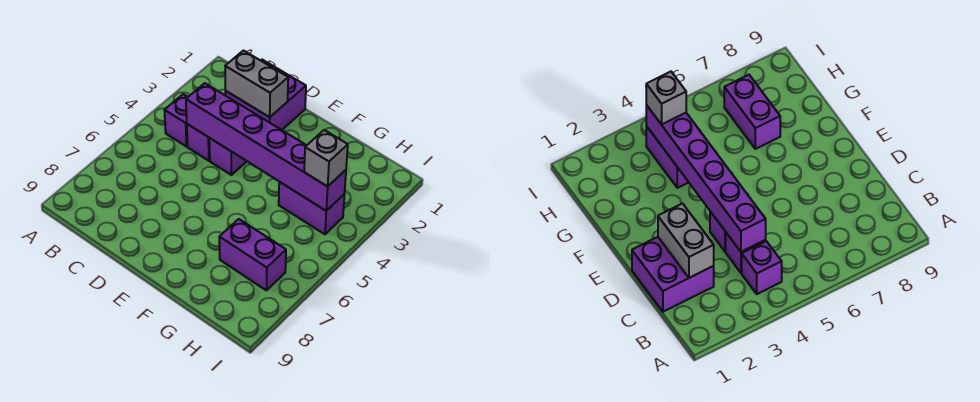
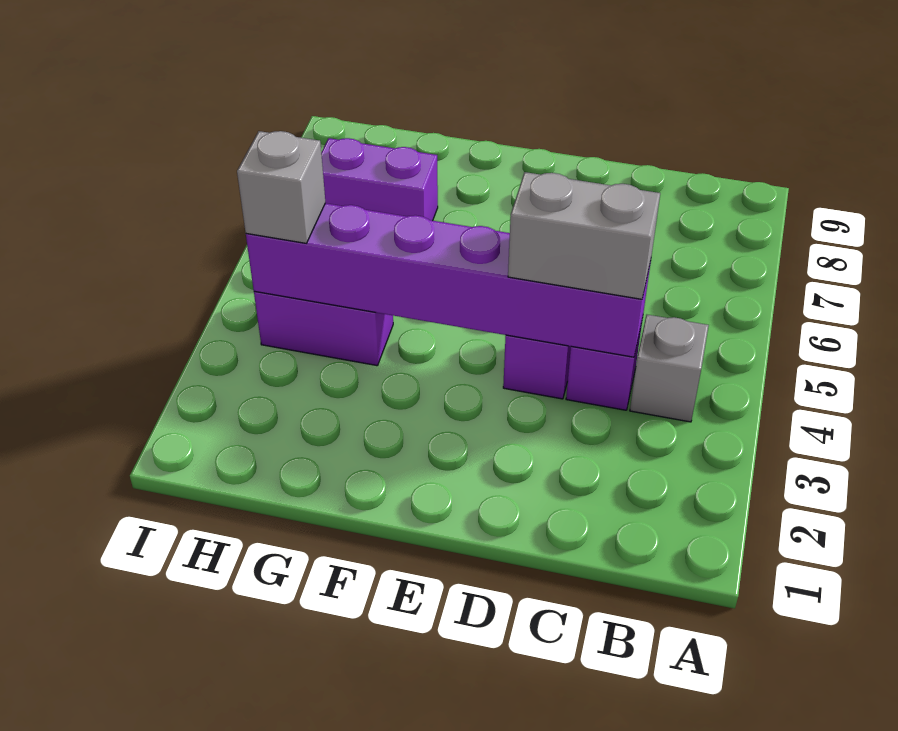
purple brick B4 level 1 -> grey brick B4 level 1
purple brick C1:D2 level 1 -> none
grey brick C2:D2 level 2 -> grey brick C4:D4 level 3

